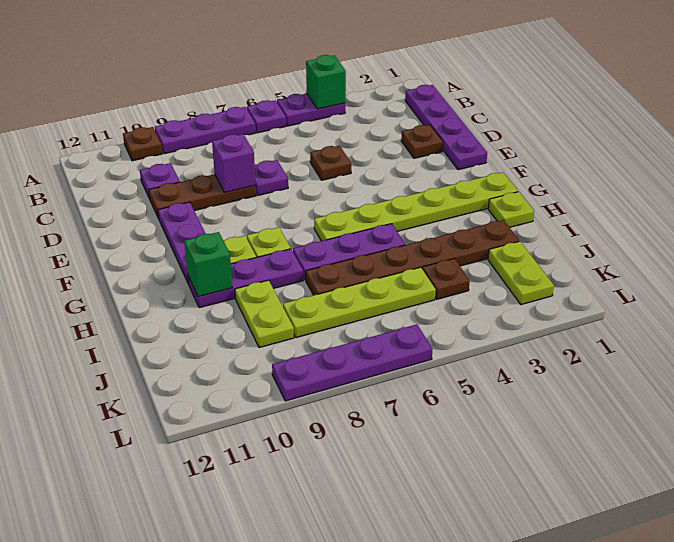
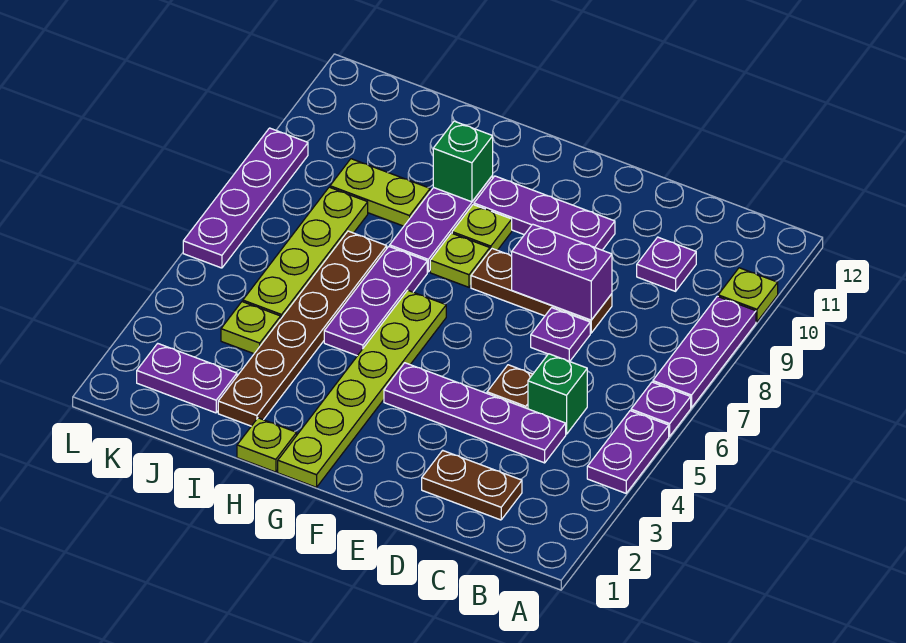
green brick A4 level 2 -> green brick C5 level 1
brown plate A10 level 1 -> lime plate A10 level 1
purple plate B1:E1 level 1 -> purple plate C4:F4 level 1
brown plate D2 level 1 -> brown plate C2:D2 level 1
brown plate D8:D10 level 1 -> brown plate D8:F8 level 1
purple brick D8 level 2 -> purple brick D8:E8 level 2
lime plate J2:K2 level 1 -> purple plate J2:K2 level 1
brown plate J4 level 1 -> lime plate J4 level 1

